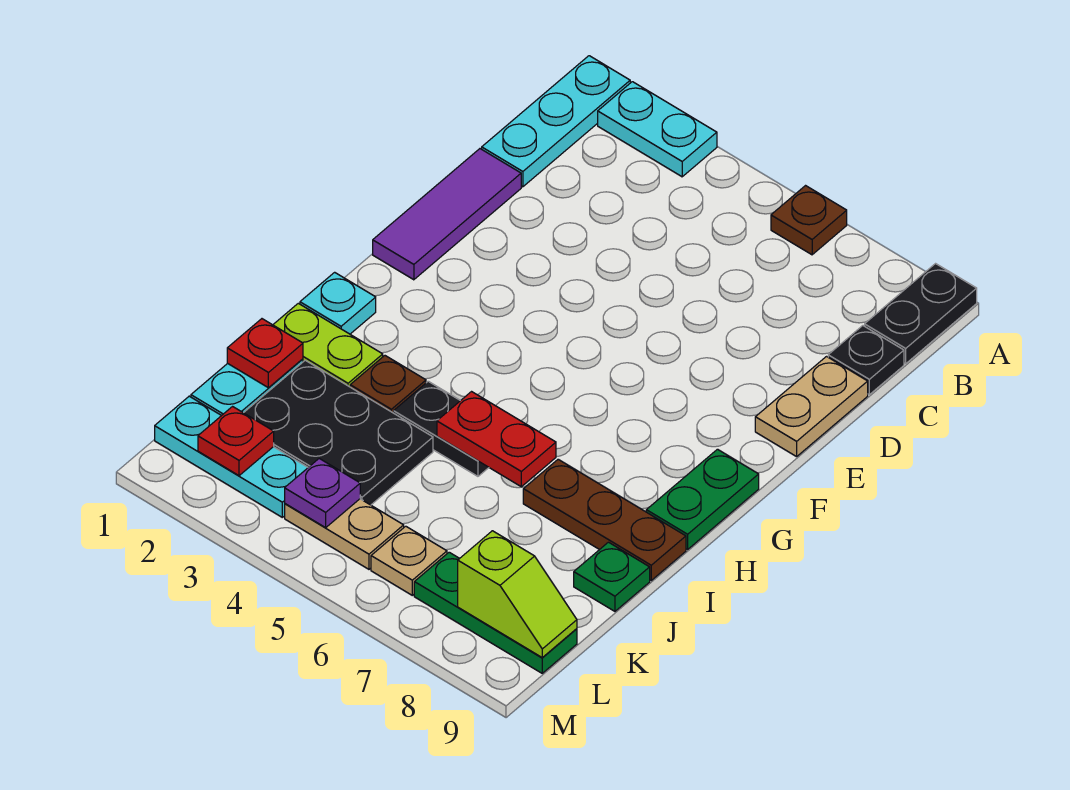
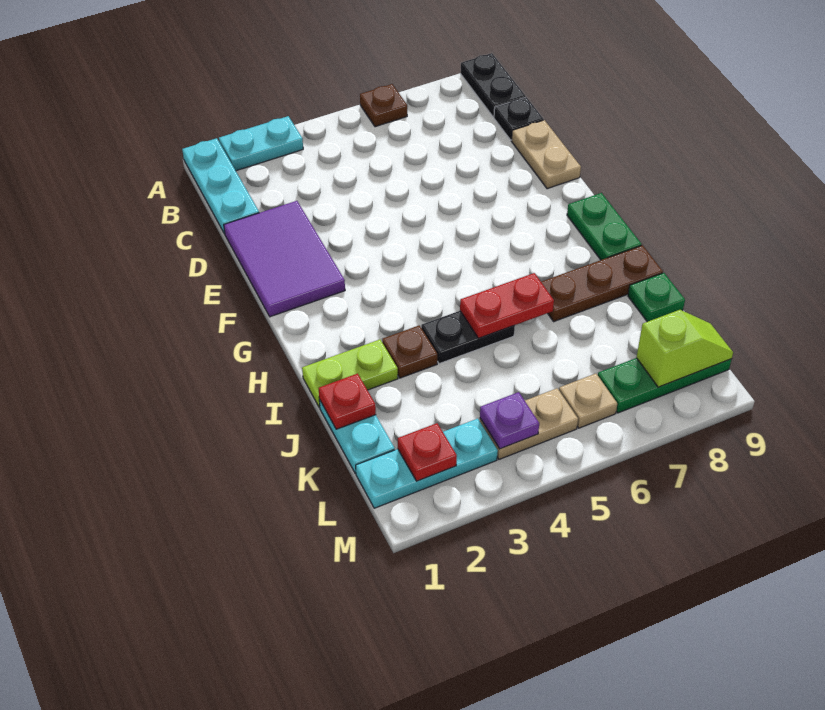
purple tile D1:F1 level 1 -> purple tile D1:F2 level 1
cyan plate H1 level 1 -> none
black plate J2:K4 level 1 -> none

